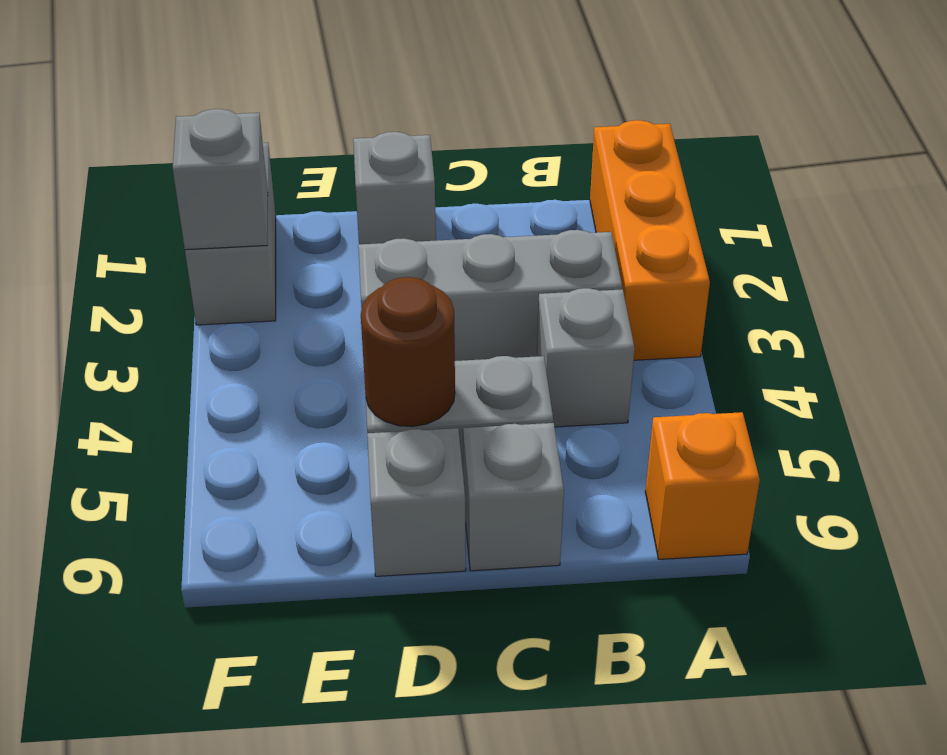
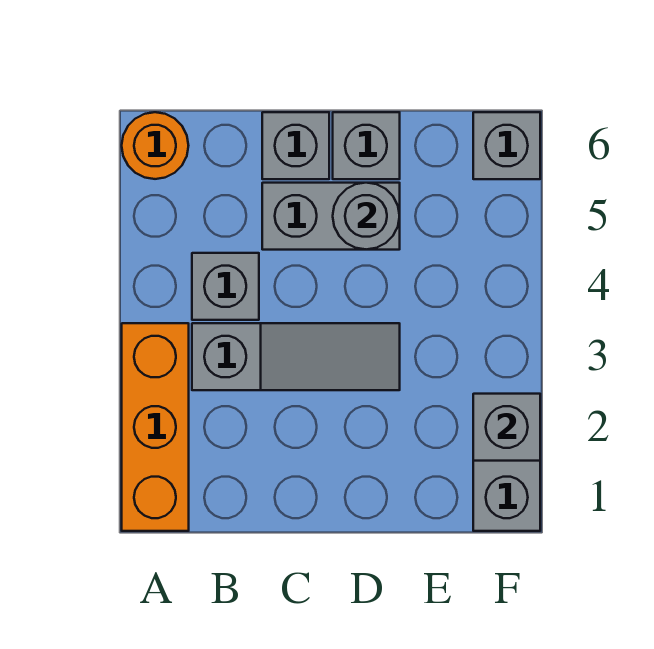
orange brick A6 level 1 -> orange round brick A6 level 1
grey brick B3:D3 level 1 -> grey slope B3:D3 level 1 top B
grey brick D1 level 1 -> grey brick F6 level 1
brown round brick D5 level 2 -> grey round brick D5 level 2

